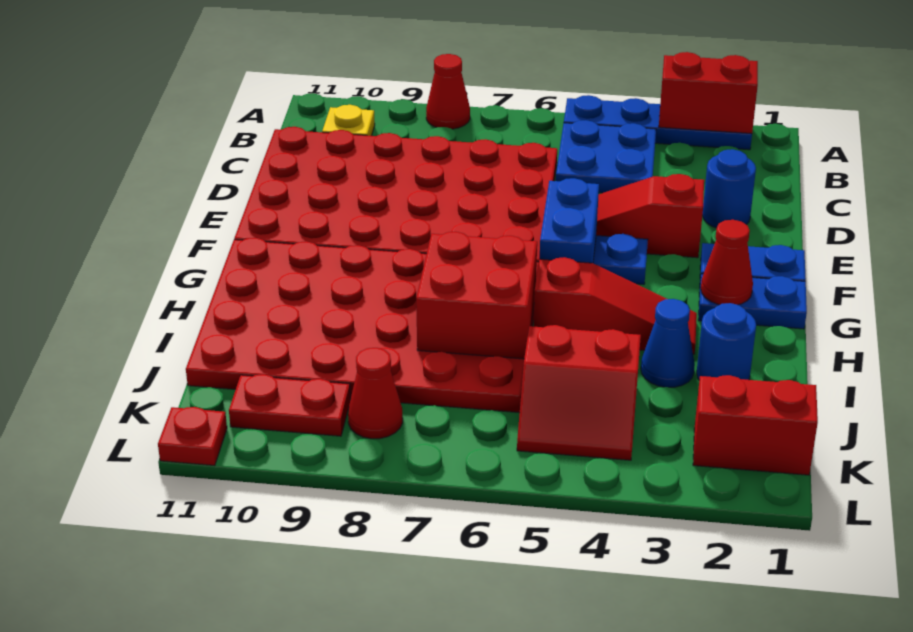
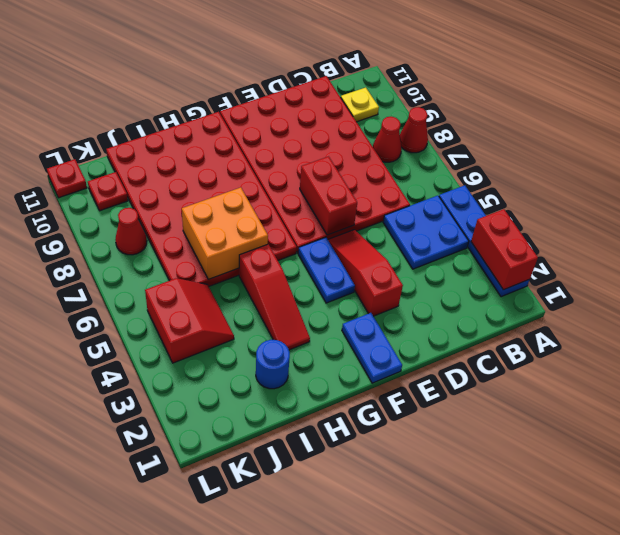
blue round brick D2 level 1 -> none
blue brick F5:G5 level 2 -> none
blue plate G1:G2 level 1 -> none
red cone G2 level 2 -> red cone B8 level 1
red brick H6:I7 level 2 -> orange brick H6:I7 level 2
blue cone I3 level 1 -> none
red slope J4:K5 level 1 top J -> red slope J4:K5 level 1 top K
red brick K1:K2 level 1 -> red brick E6:E7 level 2
red plate K9:K10 level 1 -> red plate K10 level 1

